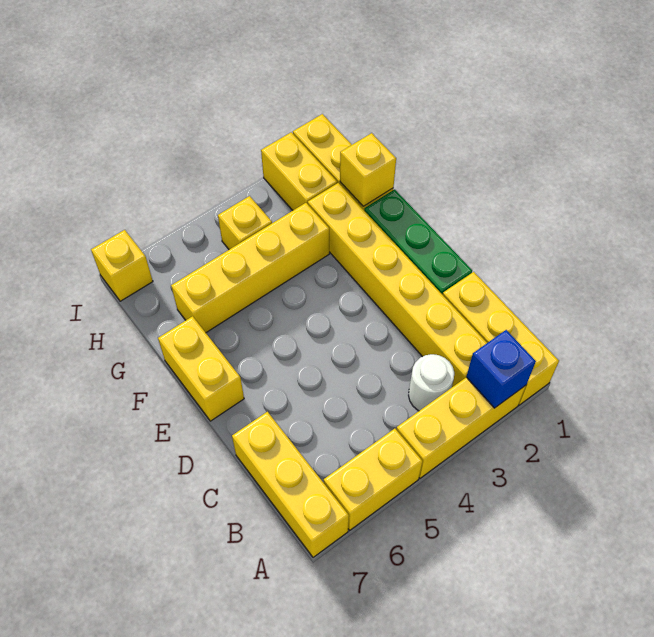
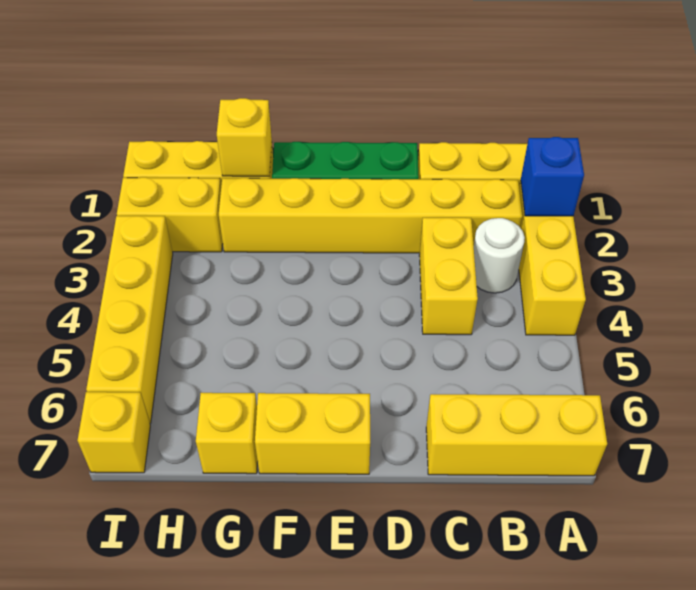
yellow brick A5:A6 level 1 -> yellow brick C3:C4 level 1
yellow brick G3:G6 level 1 -> yellow brick I3:I6 level 1
yellow brick H4 level 1 -> yellow brick G7 level 1

